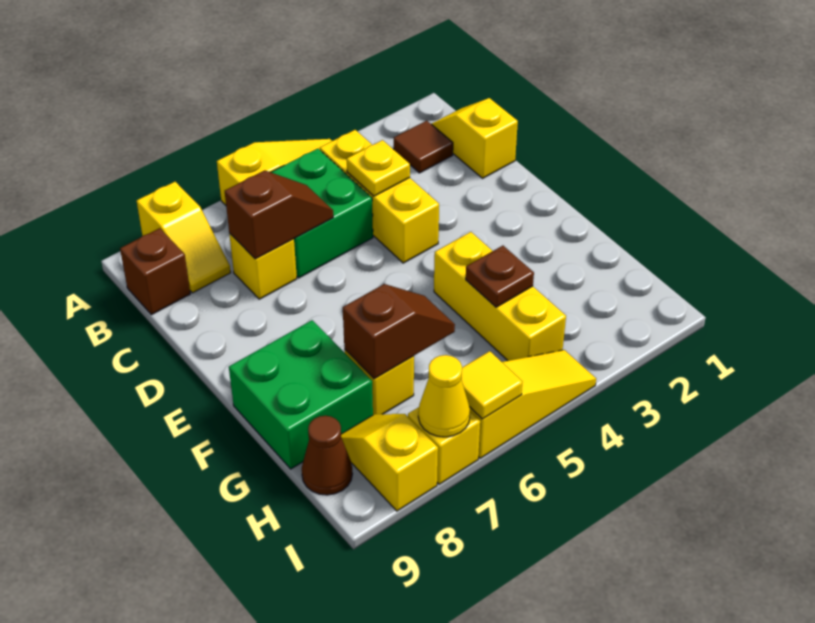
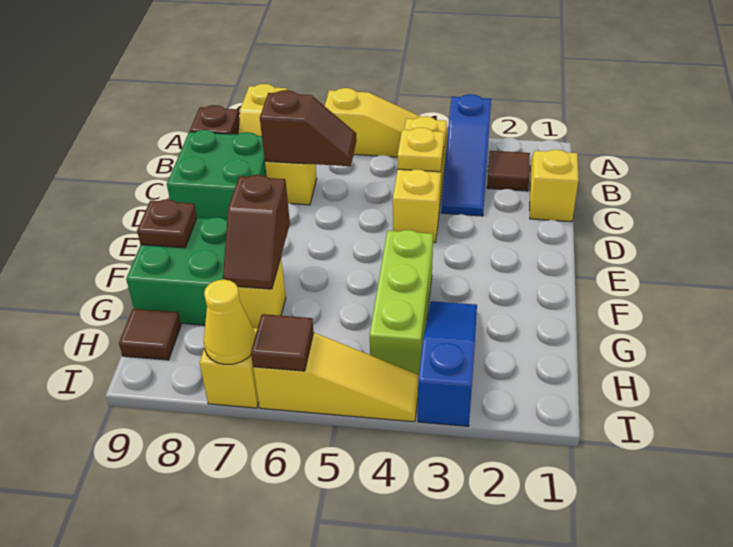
none -> blue slope A3:C3 level 1 top A
green brick B5:C6 level 1 -> green brick C8:D9 level 1
yellow brick F4:H4 level 1 -> lime brick F4:H4 level 1
none -> blue slope G3:I3 level 1 top I
brown plate G4 level 2 -> brown plate F9 level 2
brown slope G6:G7 level 2 top 7 -> brown slope F7:G7 level 2 top F
yellow slope H8:I8 level 1 top I -> none
brown cone H9 level 1 -> brown tile H9 level 1
yellow tile I6 level 2 -> brown tile I6 level 2

